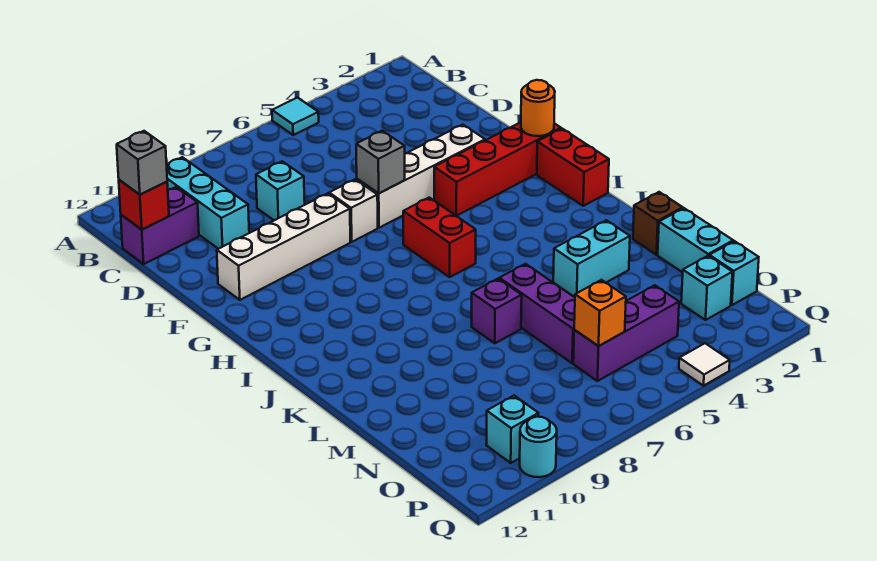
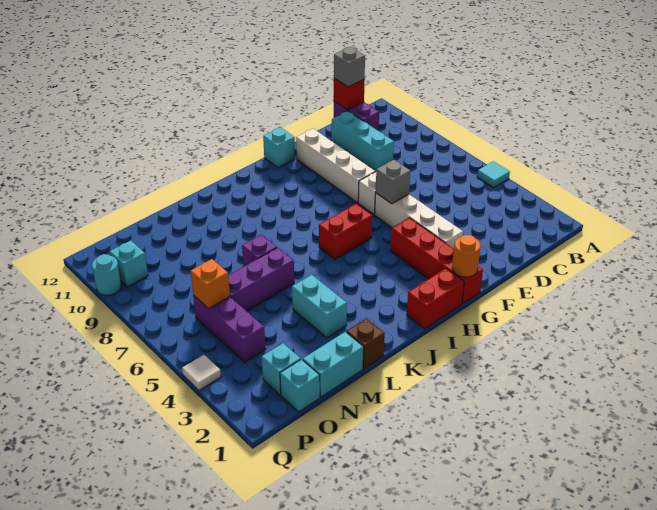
cyan brick B10:D10 level 1 -> cyan brick D9:D11 level 1
cyan brick D8 level 1 -> cyan brick G12 level 1

